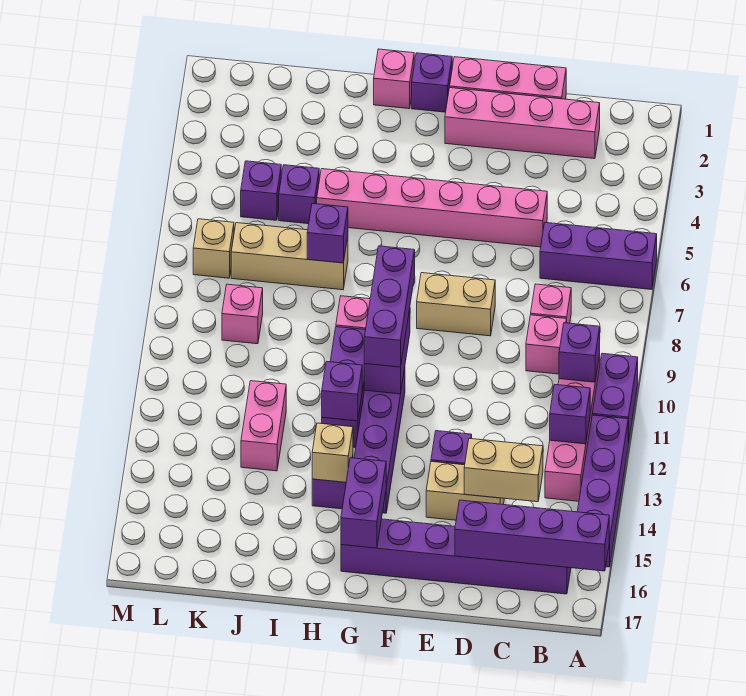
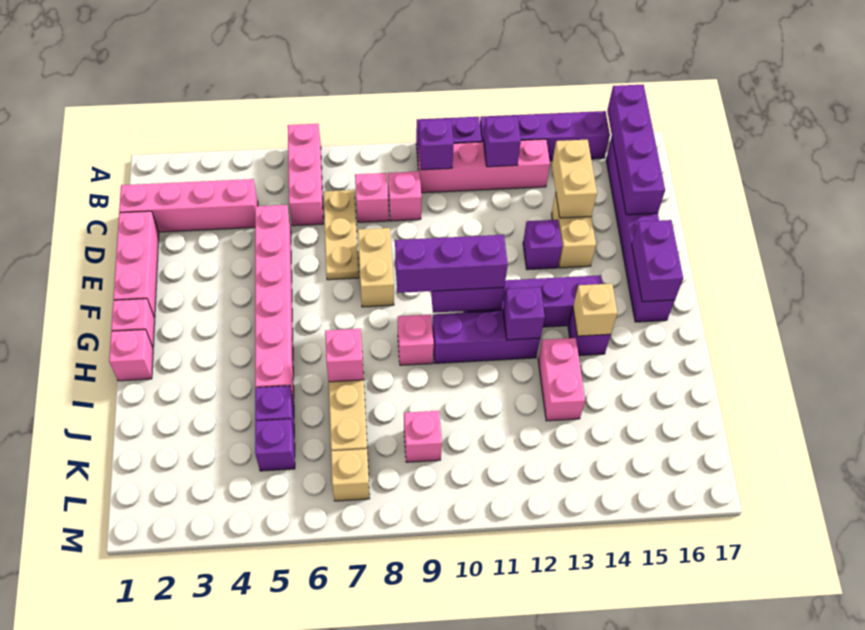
purple brick A6:C6 level 1 -> pink brick A6:C6 level 1
pink brick C2:F2 level 1 -> pink brick C1:C4 level 1
none -> tan plate C7:E7 level 1
purple brick G1 level 1 -> pink brick G1 level 1
purple brick G15:G16 level 2 -> purple brick F16:G16 level 2
purple brick I7 level 2 -> pink brick I7 level 2
pink brick J12:J13 level 1 -> pink brick I13:J13 level 1

